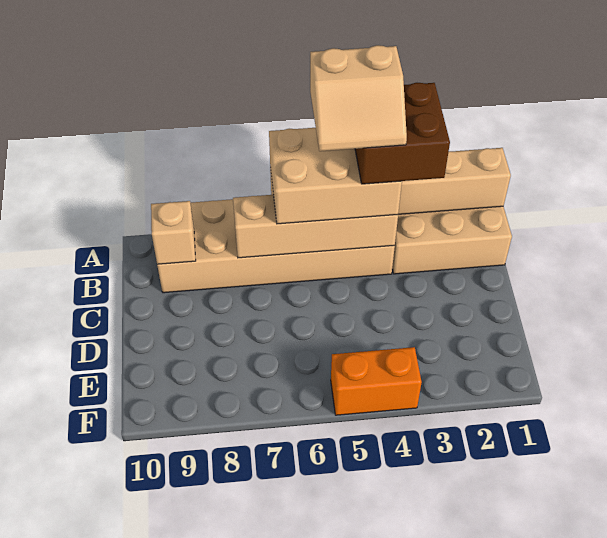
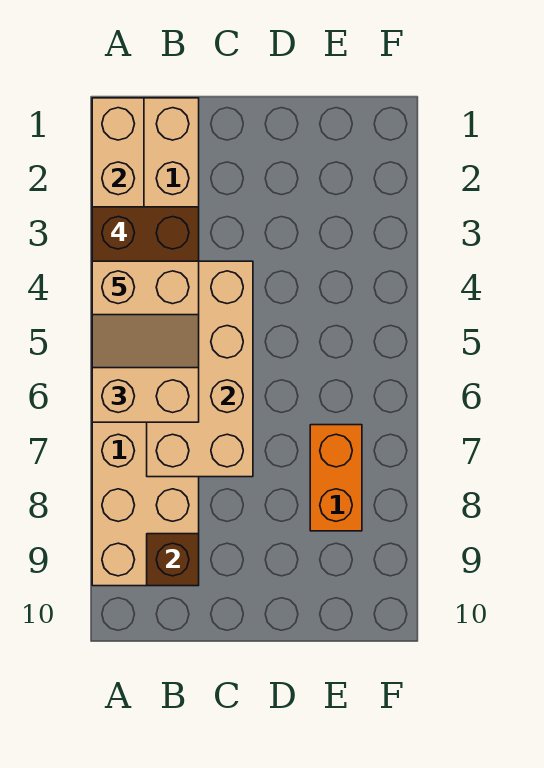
tan slope A4:B5 level 5 top A -> tan slope A4:B5 level 5 top 4
tan brick B4:B7 level 2 -> tan brick B4:C7 level 2
tan brick B9 level 2 -> brown brick B9 level 2
orange brick F4:F5 level 1 -> orange brick E7:E8 level 1

